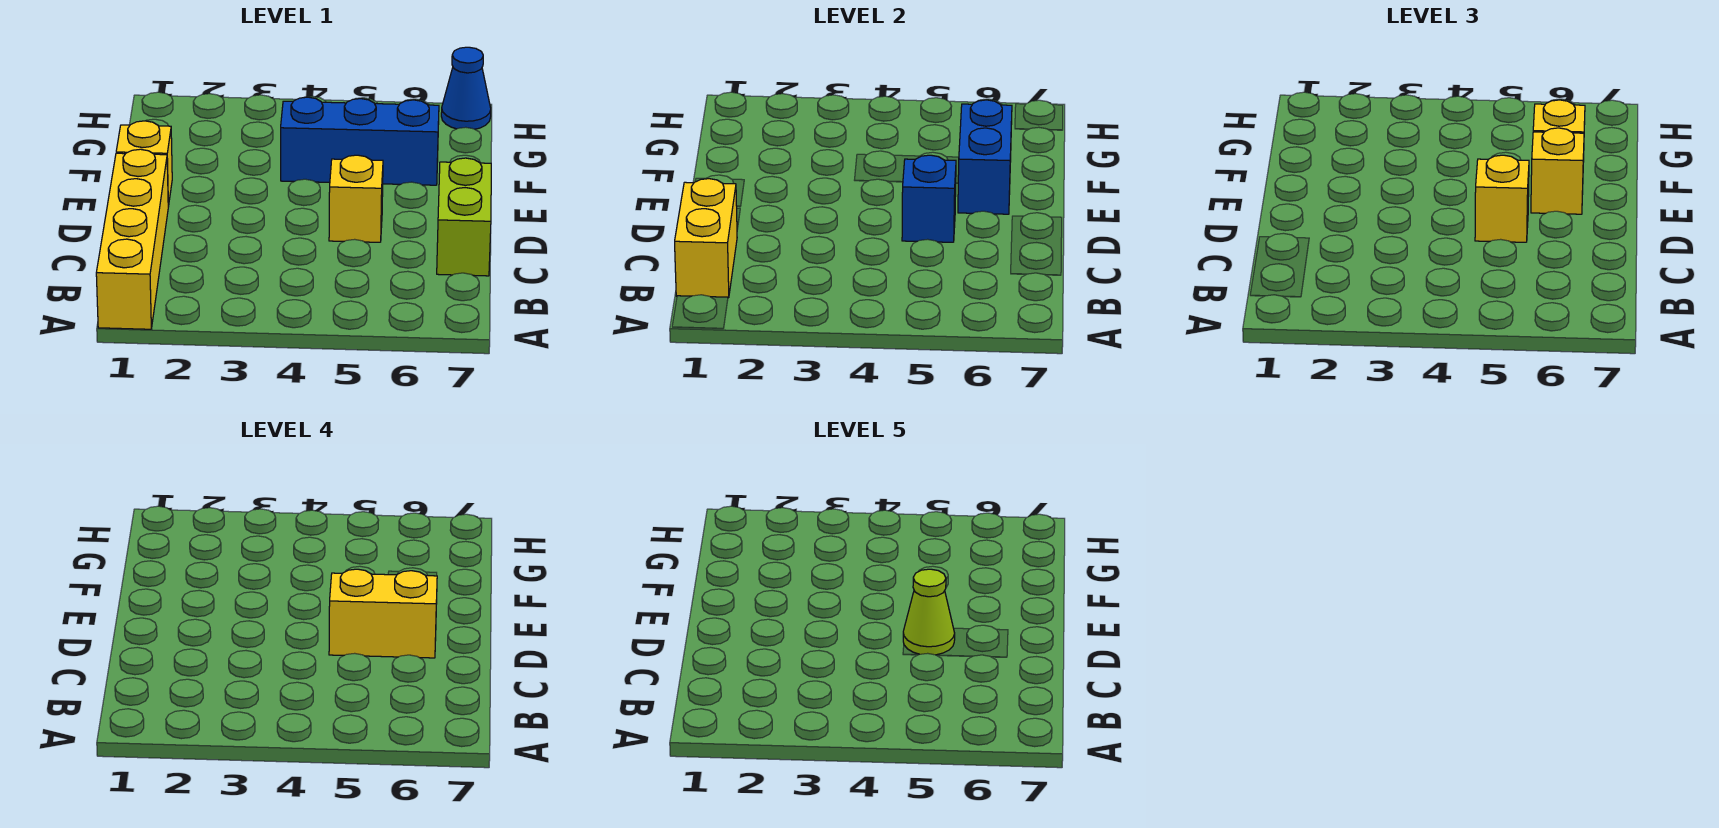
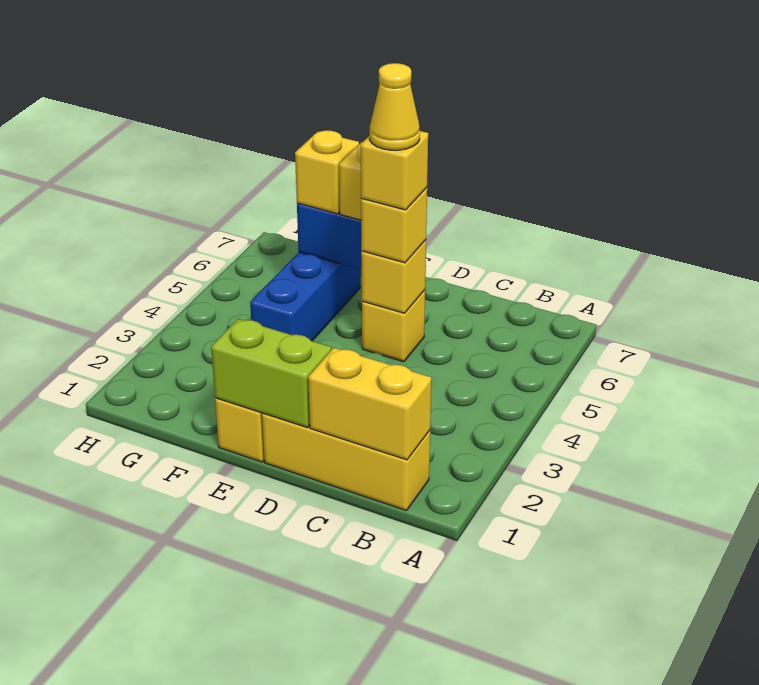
yellow brick A1:D1 level 1 -> yellow brick B1:D1 level 1
lime brick C7:D7 level 1 -> lime brick D1:E1 level 2
blue brick D5 level 2 -> yellow brick D5 level 2
yellow brick D5:D6 level 4 -> yellow brick D5 level 4
lime cone D5 level 5 -> yellow cone D5 level 5
blue cone H7 level 1 -> none

